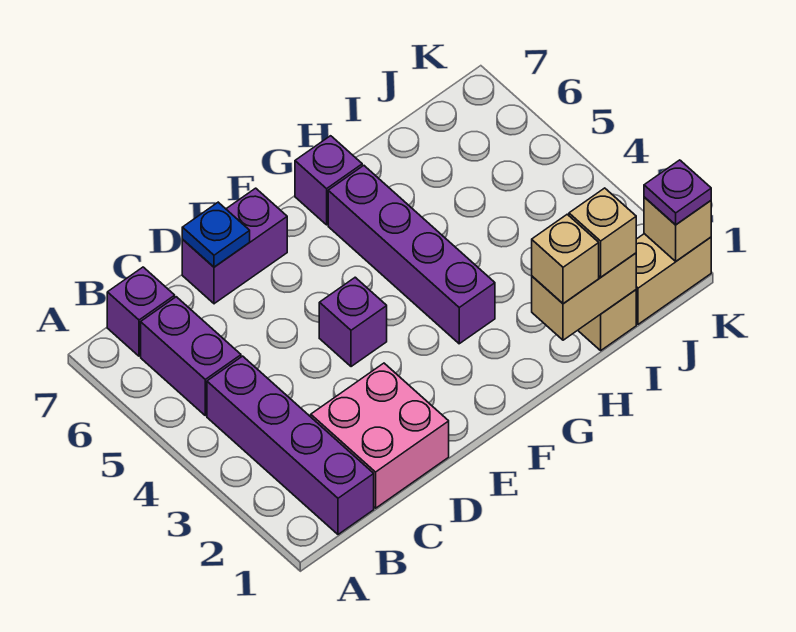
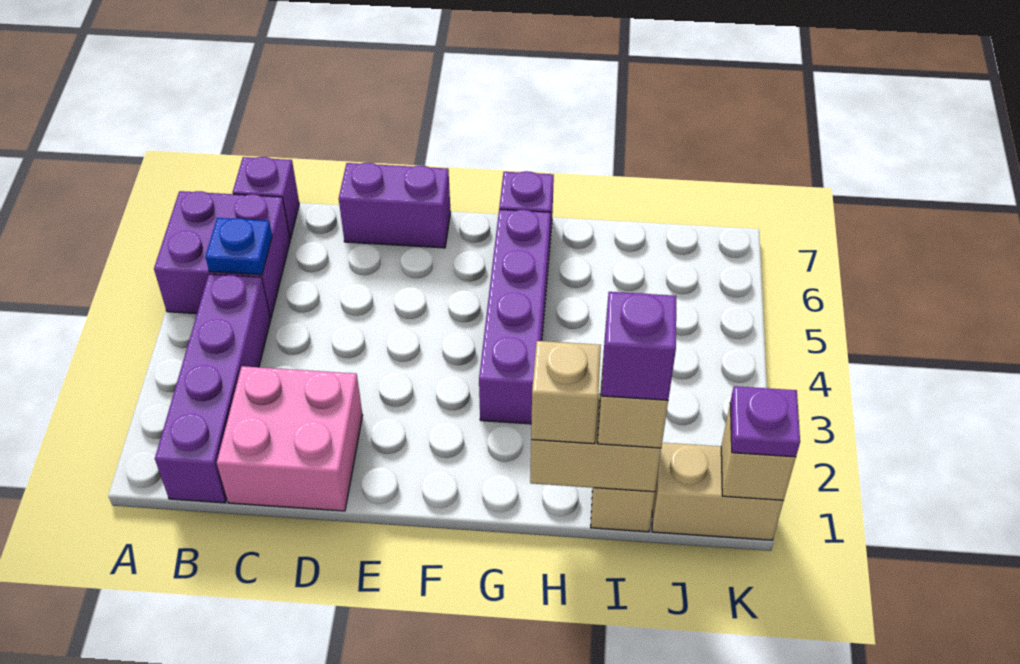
purple brick B5:B6 level 1 -> purple brick A5:B6 level 1
blue plate D7 level 2 -> blue plate B5 level 2
purple brick E4 level 1 -> purple brick I1 level 4

